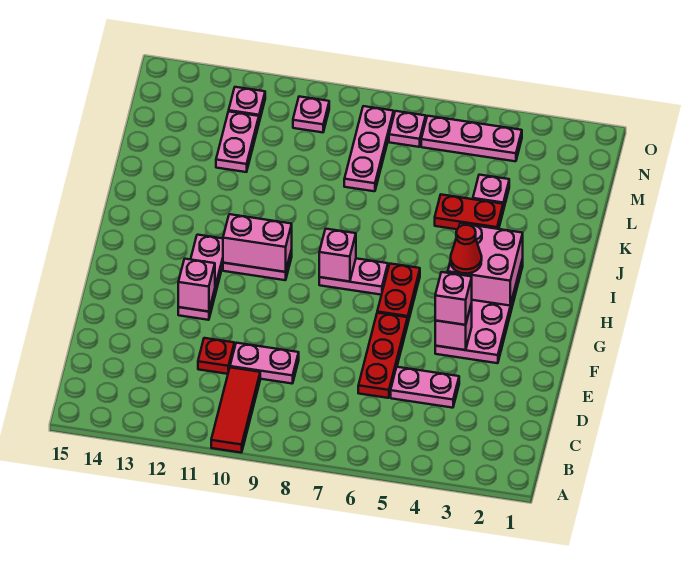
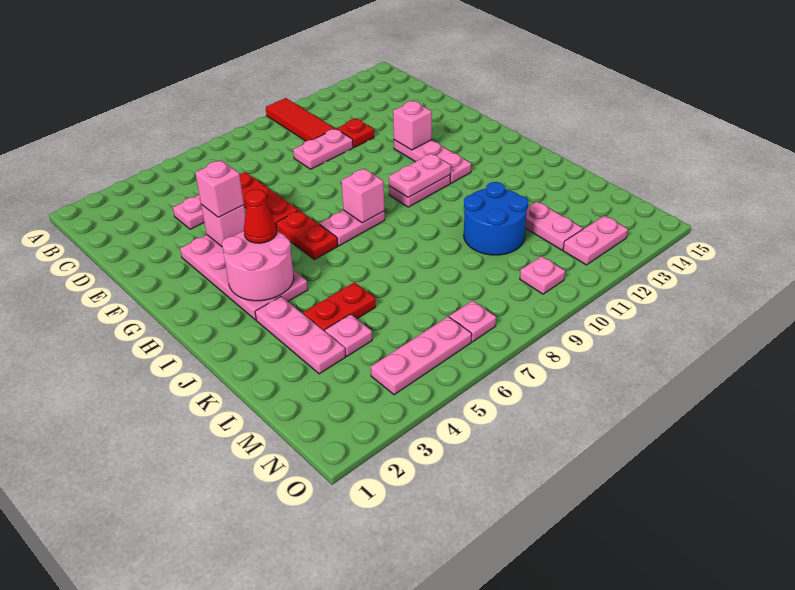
pink brick H3:I4 level 2 -> pink round brick H3:I4 level 2
pink brick H10:H11 level 2 -> pink plate H10:H11 level 2
none -> blue round brick K10:L11 level 1
pink plate L8:N8 level 1 -> pink plate J3:L3 level 1
pink plate N12 level 1 -> pink plate N12:N13 level 1

